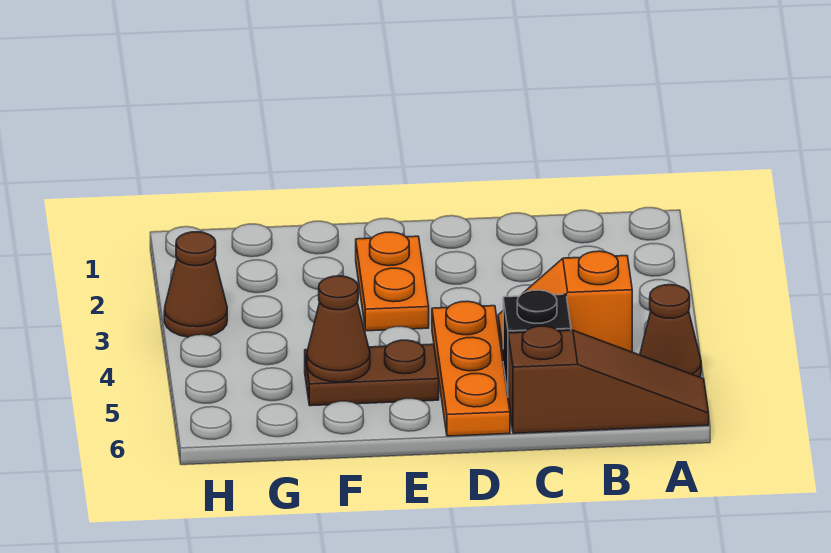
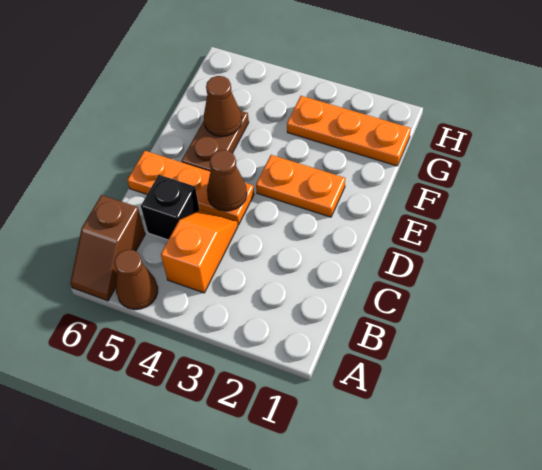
brown slope A6:C6 level 1 top C -> brown slope A6:B6 level 1 top B
none -> orange plate G1:G3 level 1
brown cone H3 level 1 -> brown cone D4 level 2

